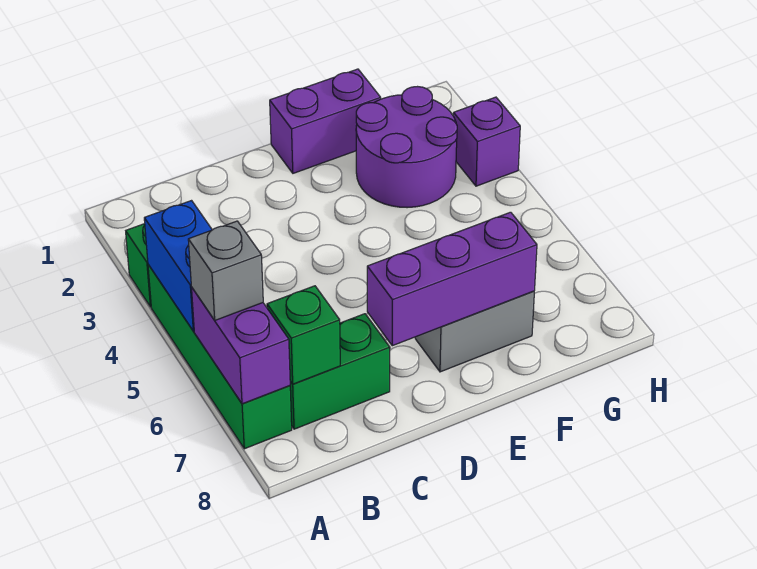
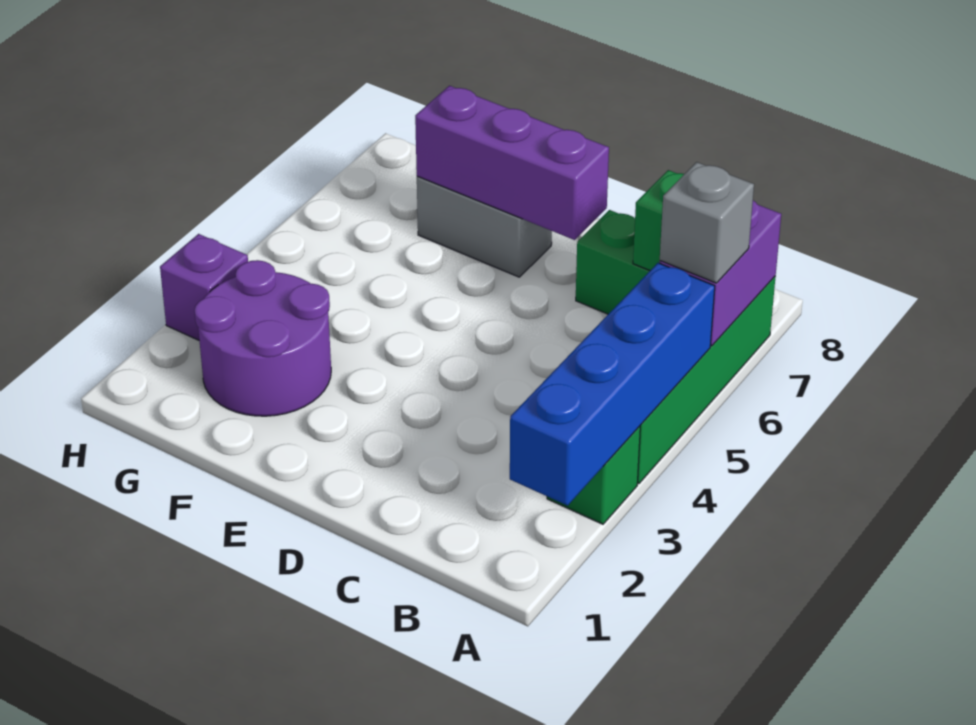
blue brick A4:A5 level 2 -> blue brick A2:A5 level 2
purple brick E1:F1 level 1 -> none

